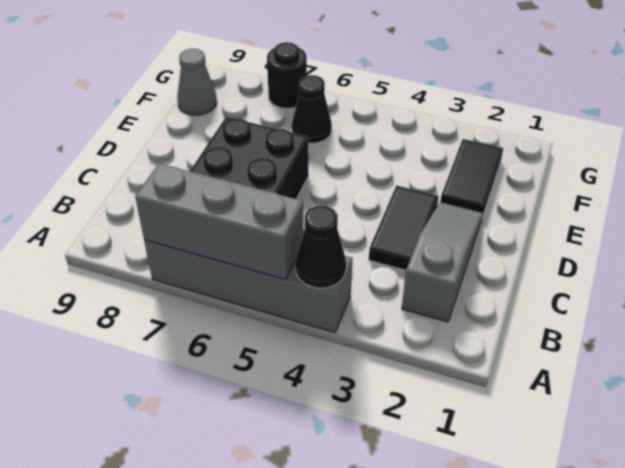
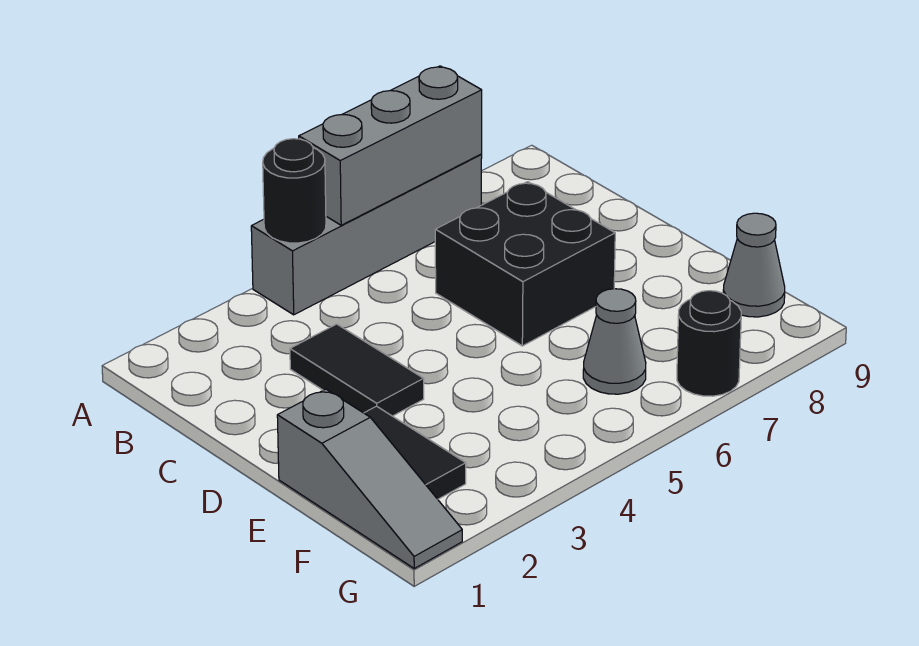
black cone A4 level 2 -> black round brick A4 level 2
grey slope B2:D2 level 1 top B -> grey slope E1:G1 level 1 top E
black cone F6 level 1 -> grey cone F6 level 1

